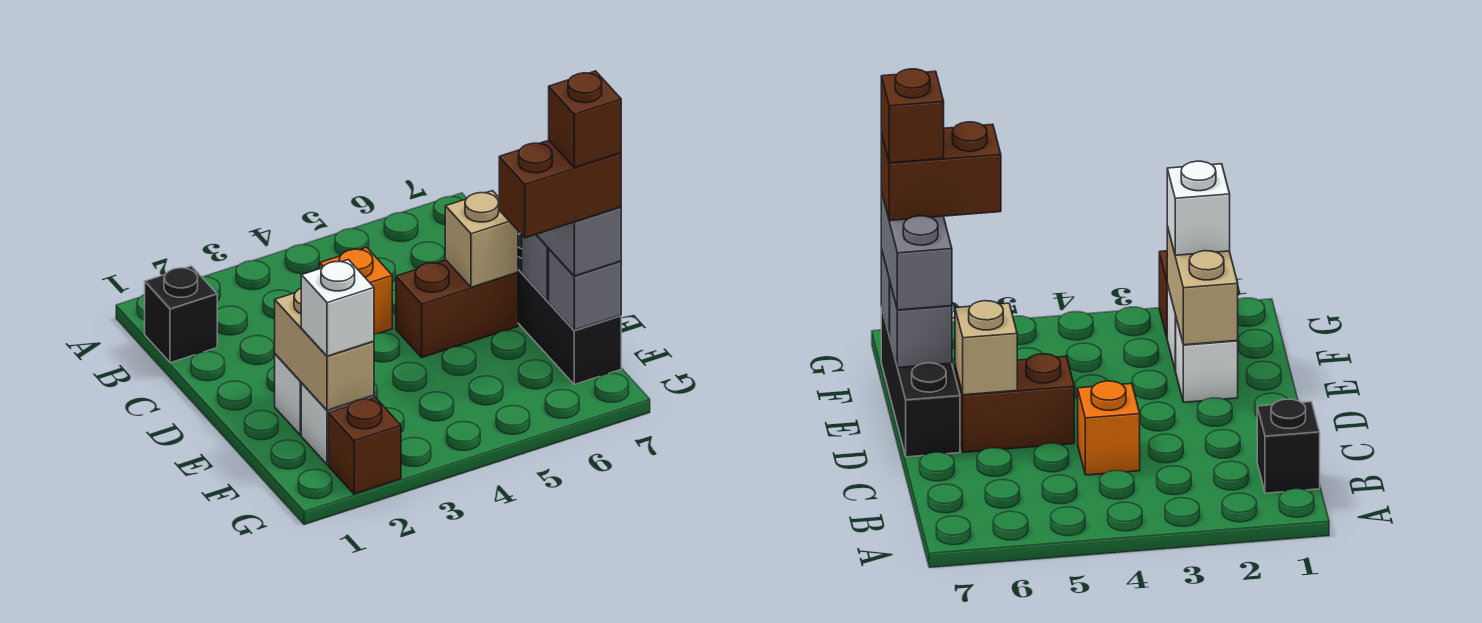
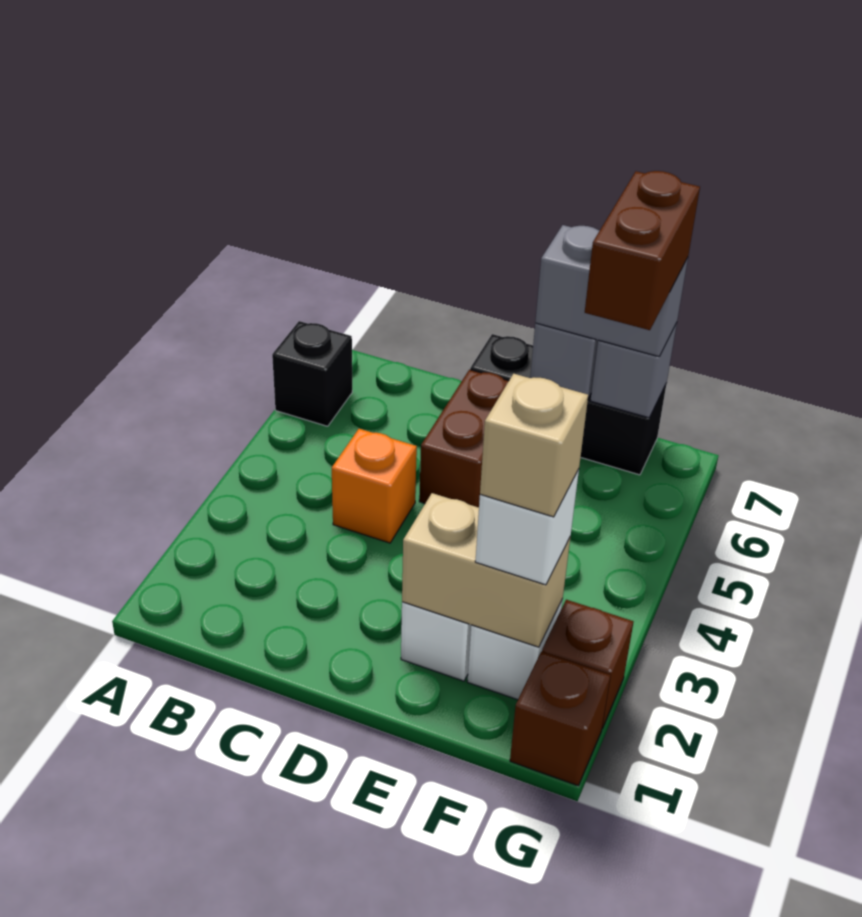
black brick B1 level 1 -> black brick A6 level 1
tan brick D6 level 2 -> tan brick F2 level 4
brown brick F7 level 5 -> brown brick G1 level 1

